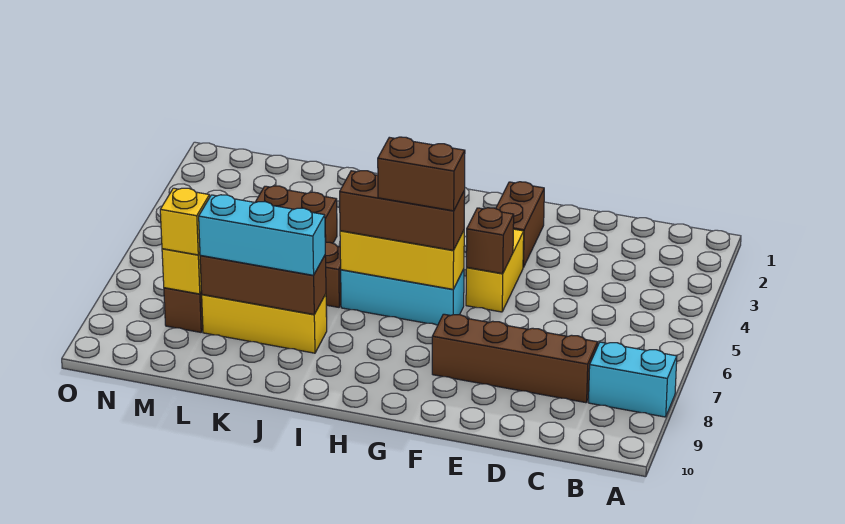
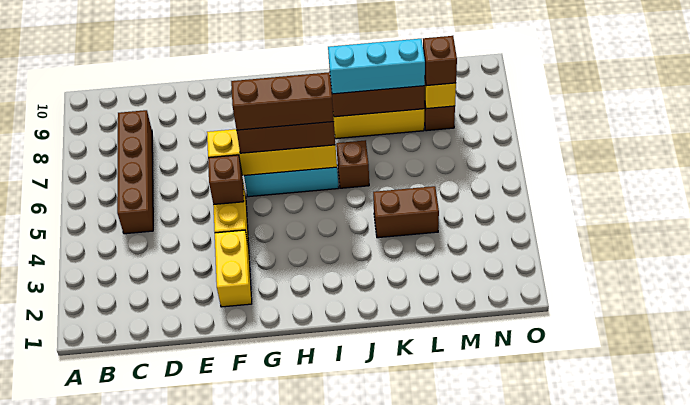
cyan brick A8:B8 level 1 -> none
brown brick C8:F8 level 1 -> brown brick C5:C8 level 1
brown brick F2:F3 level 1 -> yellow brick F2:F3 level 1
yellow brick G6:I6 level 2 -> yellow brick F6:I6 level 2
brown brick G6:H6 level 4 -> brown brick G6:I6 level 4
yellow brick M8 level 3 -> brown brick M8 level 3

